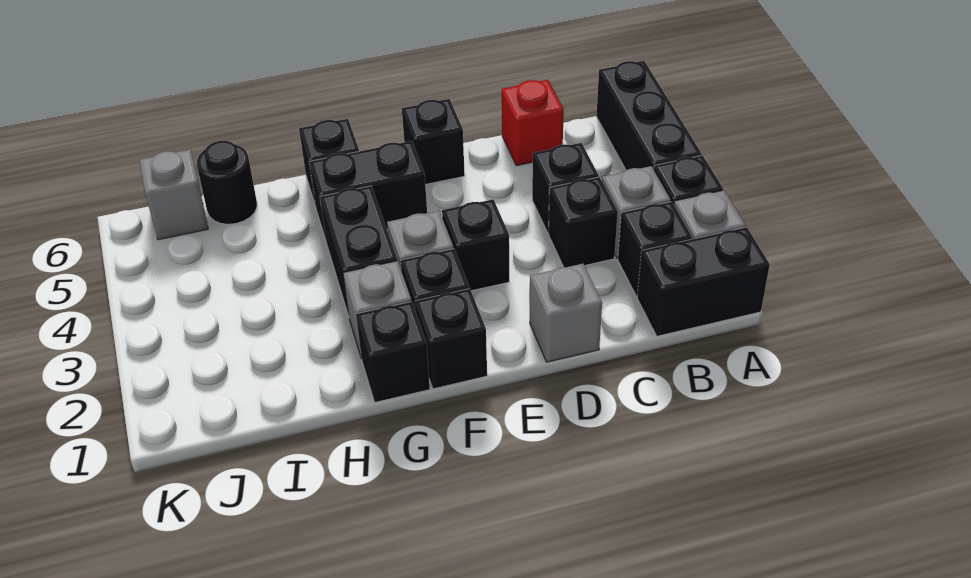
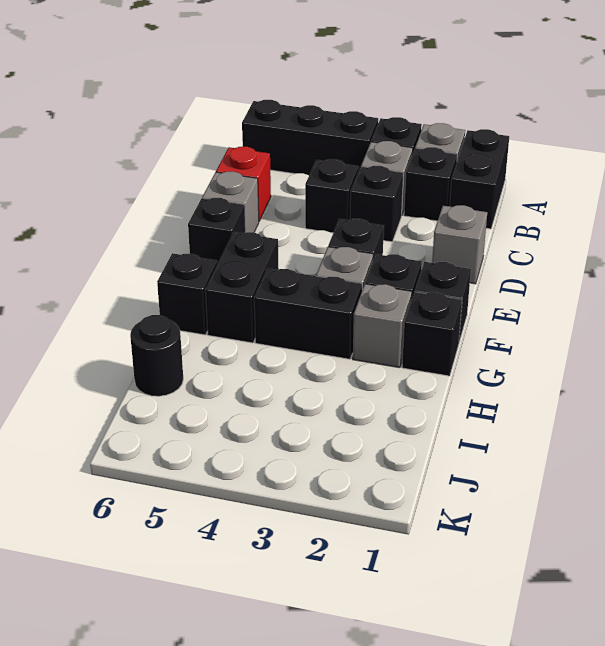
grey brick J6 level 1 -> grey brick D6 level 1

